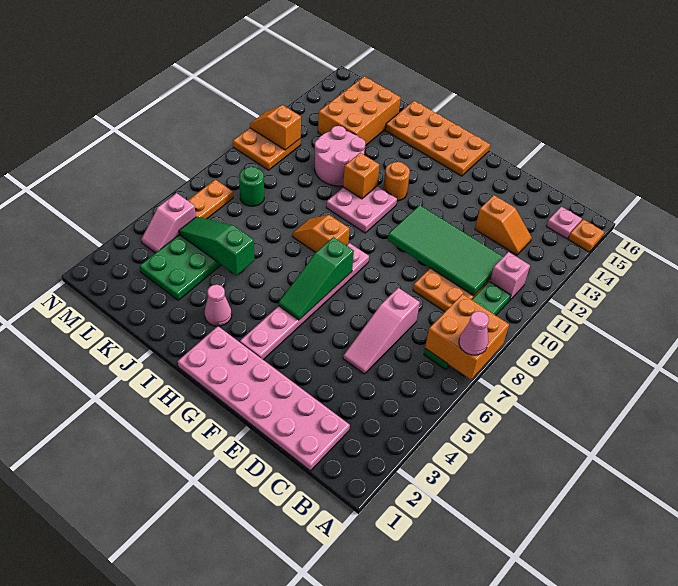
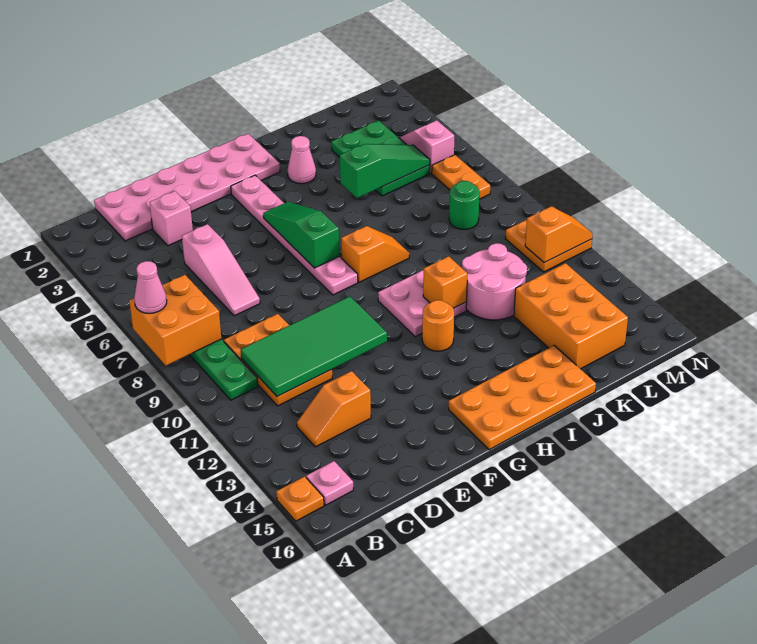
pink brick B11 level 1 -> pink brick D3 level 1
pink slope D5:D7 level 1 top 7 -> pink slope D5:D7 level 1 top 5

